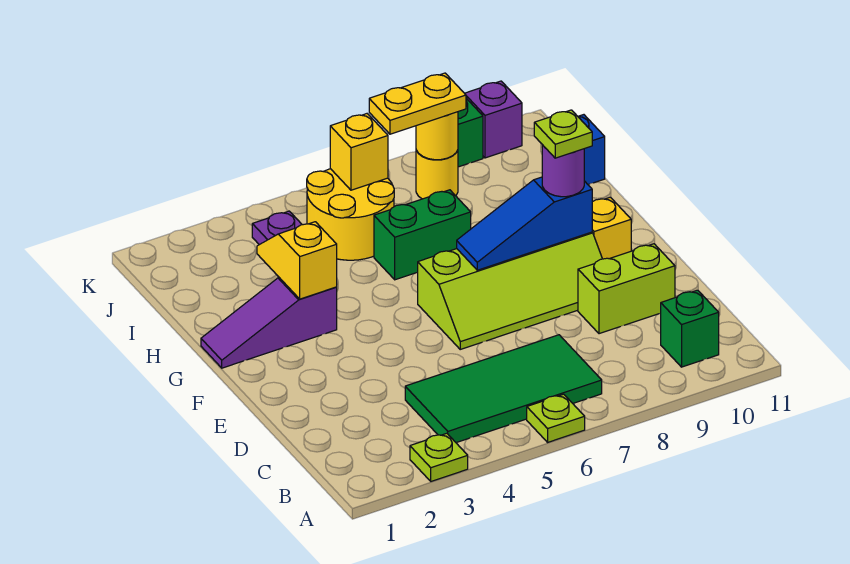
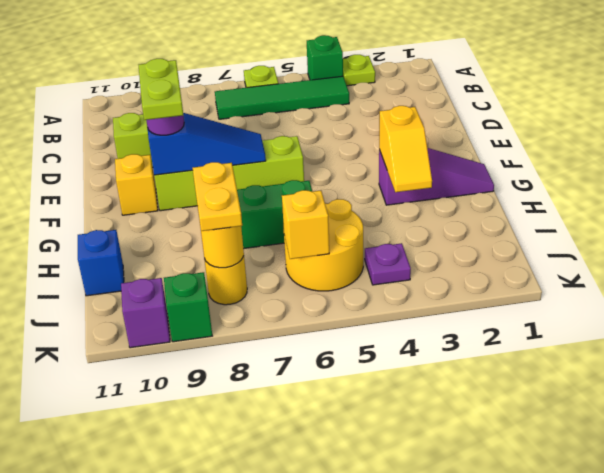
green tile B4:C7 level 1 -> green tile B4:B7 level 1
green brick B10 level 1 -> green brick A4 level 1
lime plate F9 level 4 -> lime plate F9:G9 level 4
yellow plate J7:J8 level 3 -> yellow plate I8:J8 level 3

